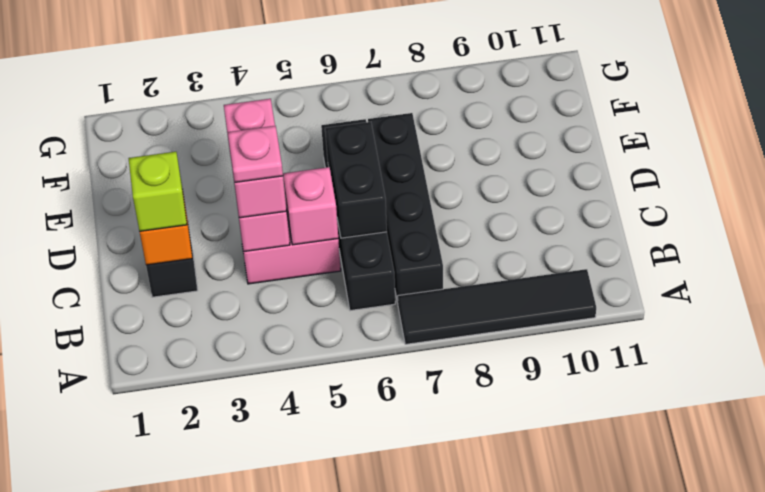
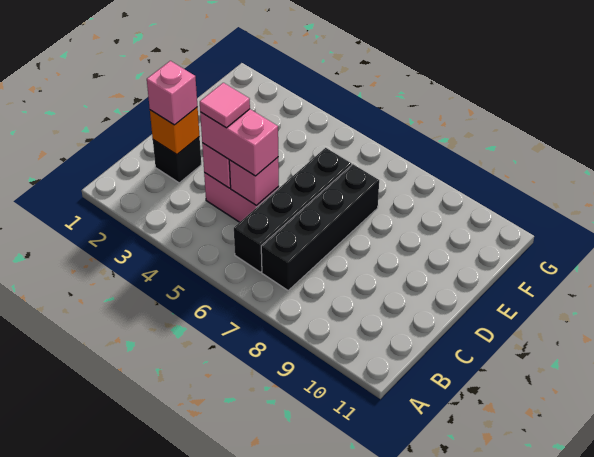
black tile A7:A10 level 1 -> none
lime brick C2 level 3 -> pink brick C2 level 3
pink brick C4:D4 level 3 -> pink brick C4:C5 level 3
pink plate C4 level 4 -> pink tile C4 level 4
black brick C6:D6 level 2 -> none

